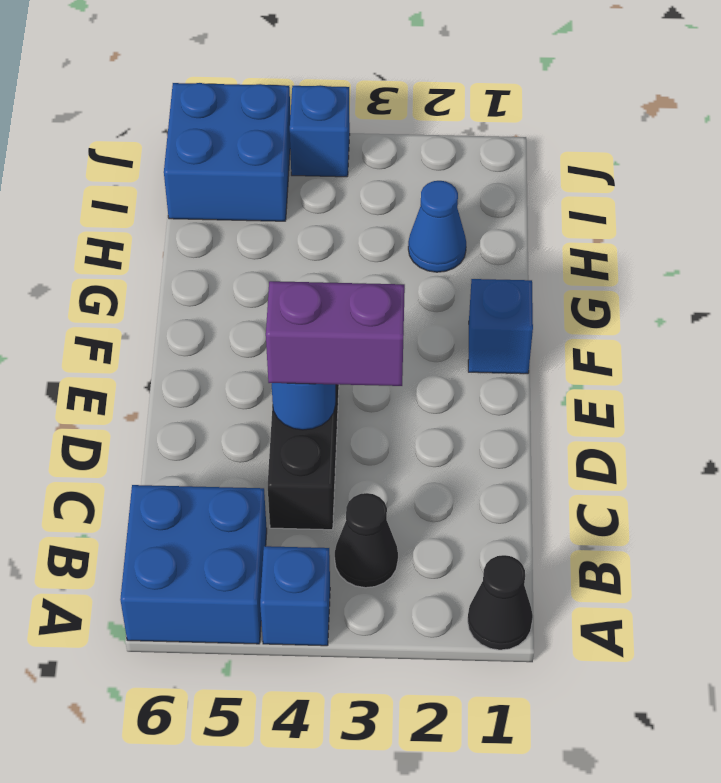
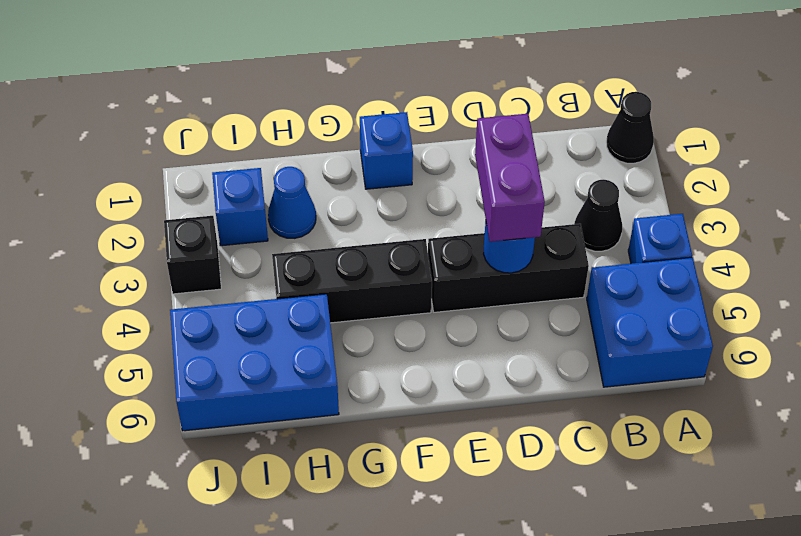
none -> black brick F4:H4 level 1
blue brick I5:J6 level 1 -> blue brick H5:J6 level 1
none -> black brick J3 level 1
blue brick J4 level 1 -> blue brick I2 level 1

